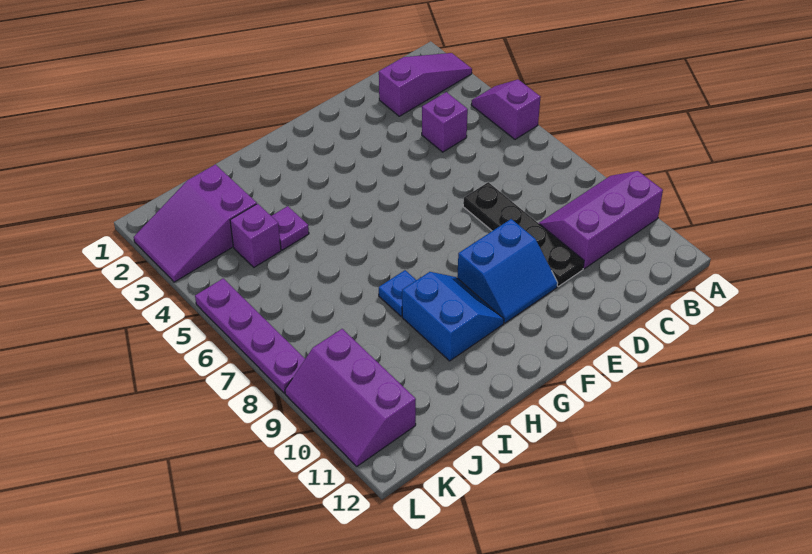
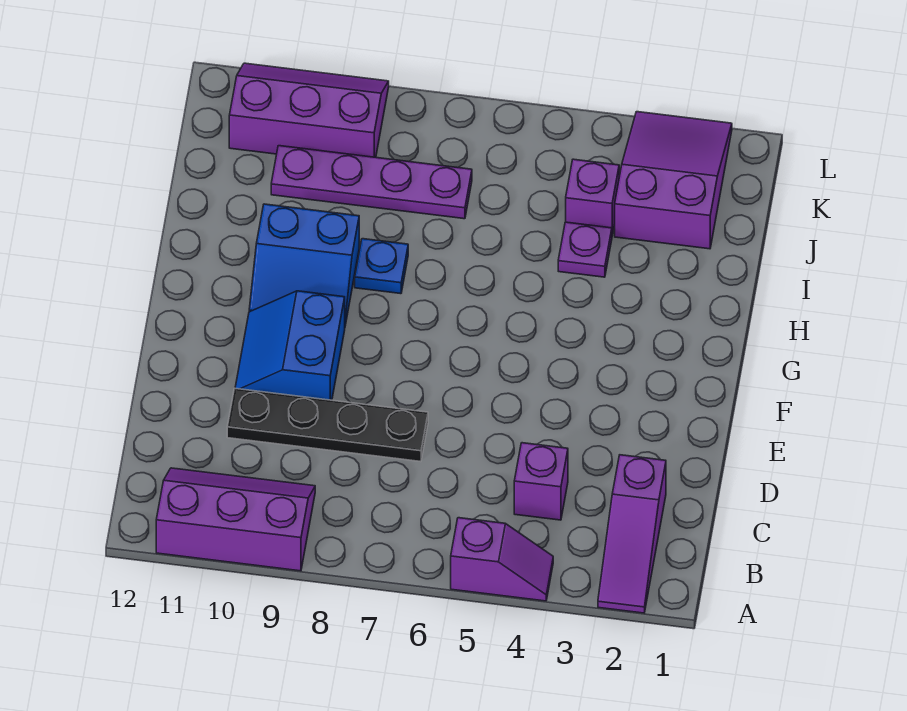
purple slope A9:C10 level 1 top 10 -> purple slope A9:B11 level 1 top A
purple plate L5:L8 level 1 -> purple plate J7:J10 level 1

